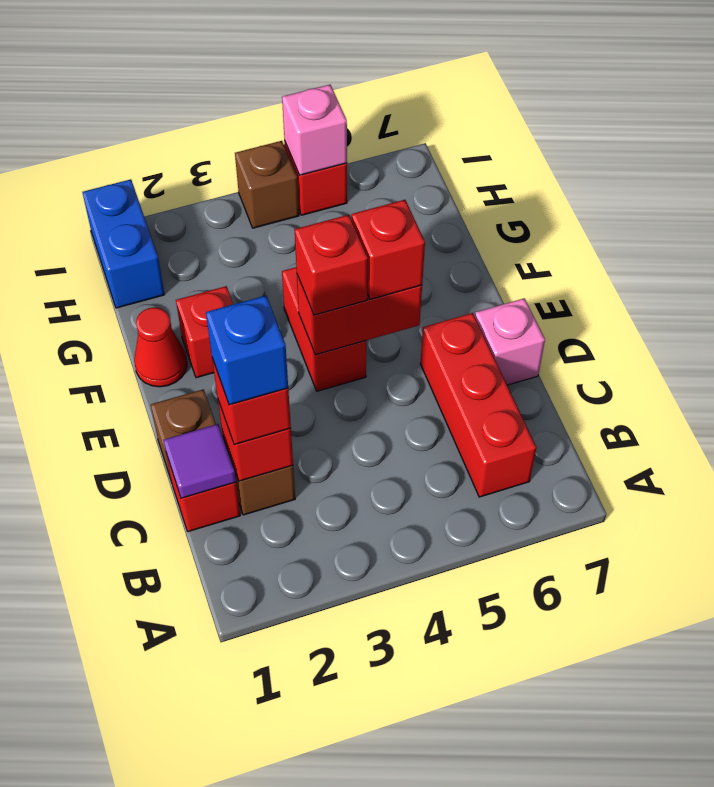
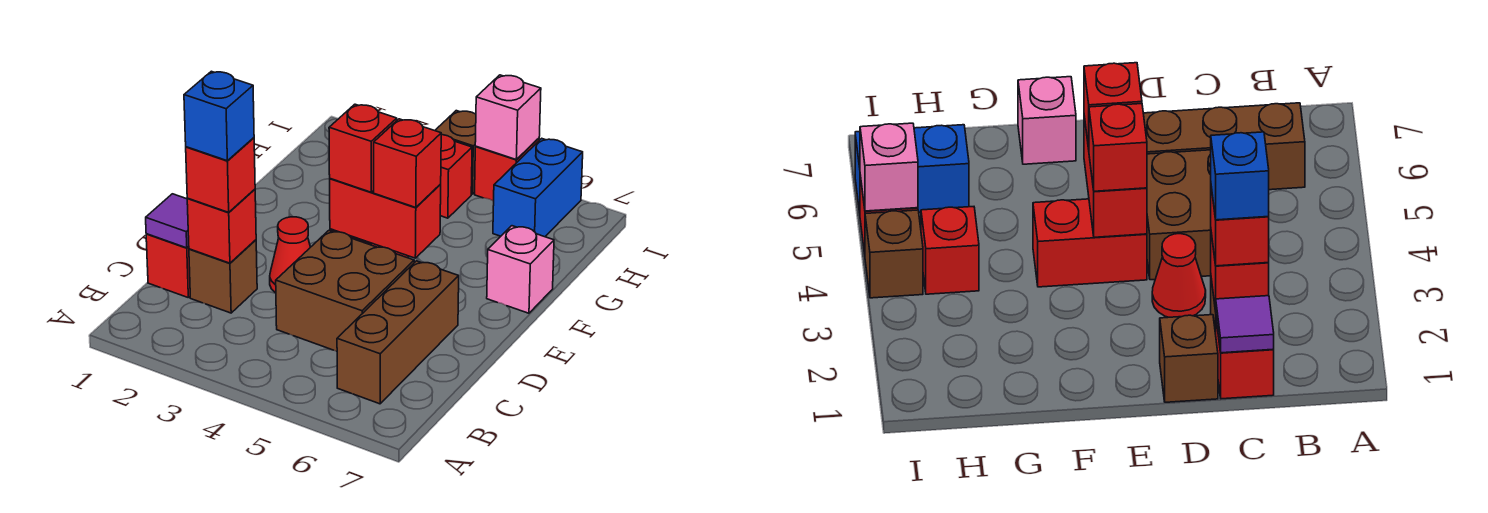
red brick B6:D6 level 1 -> brown brick B6:D6 level 1
none -> brown brick C4:D5 level 1
pink brick D7 level 1 -> pink brick F7 level 1
red cone F1 level 1 -> red cone D3 level 1
red brick F2 level 1 -> red brick H4 level 1
blue brick H1:I1 level 1 -> blue brick H6:I6 level 1

